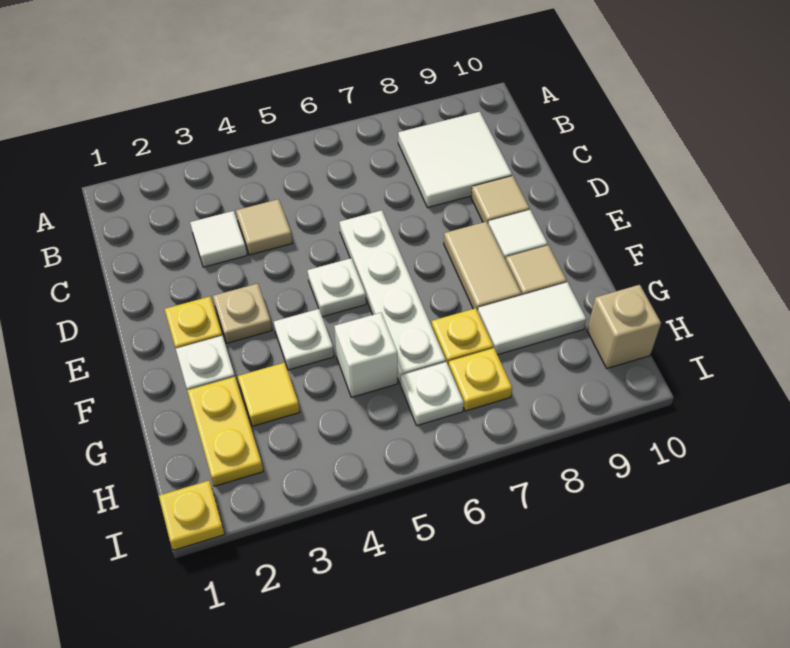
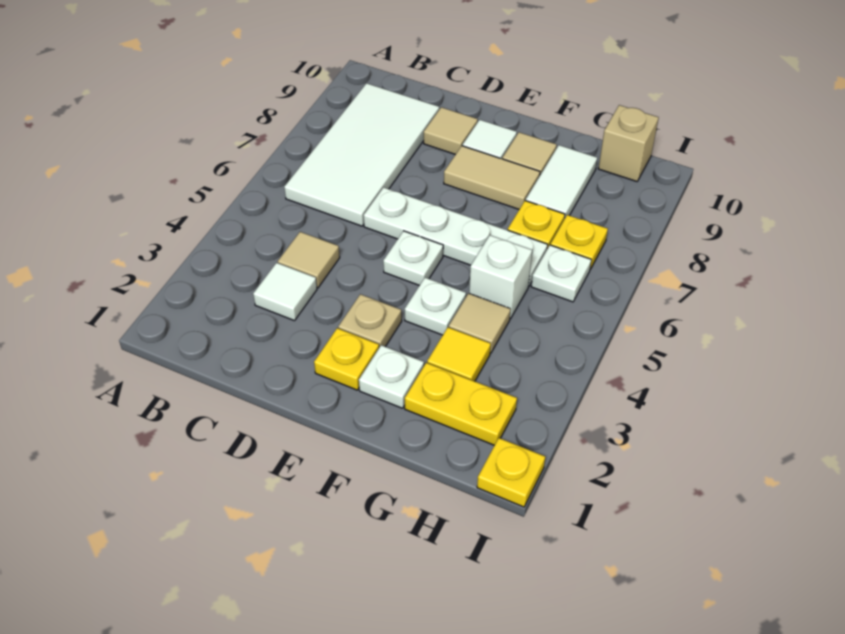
white tile B8:C9 level 1 -> white tile B6:C9 level 1
none -> tan tile G4 level 1

